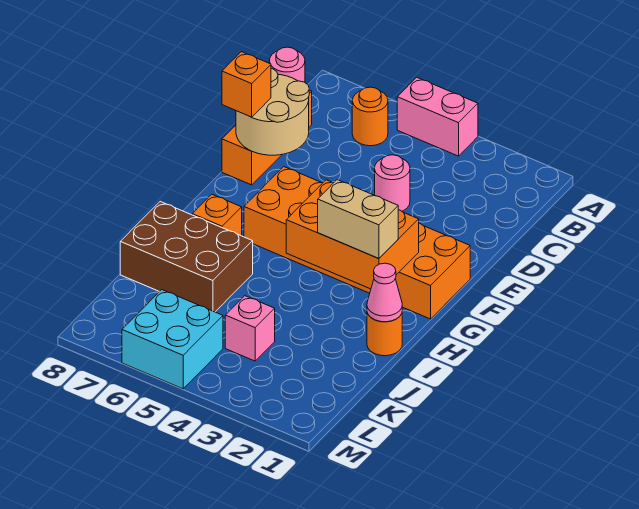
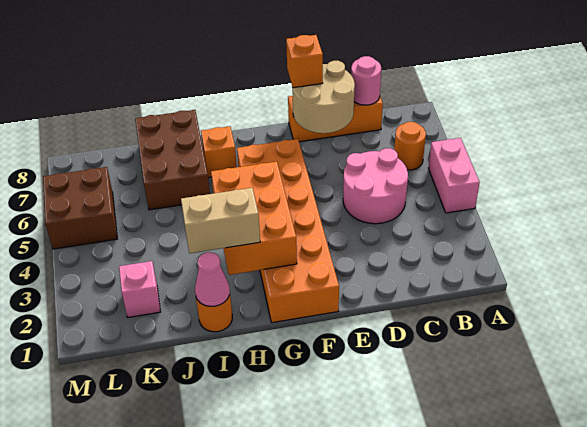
pink round brick D4 level 1 -> pink round brick C4:D5 level 1
tan brick H2:H3 level 3 -> tan brick H2:I2 level 3
pink brick K4 level 1 -> pink brick K2 level 1
cyan brick L5:M6 level 1 -> brown brick L5:M6 level 1

